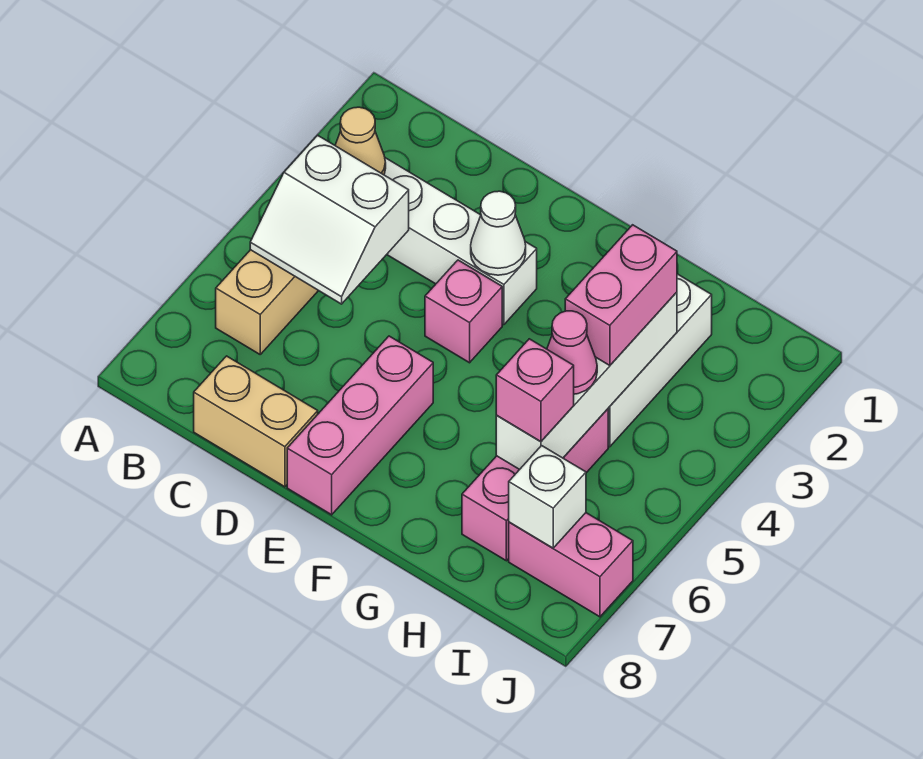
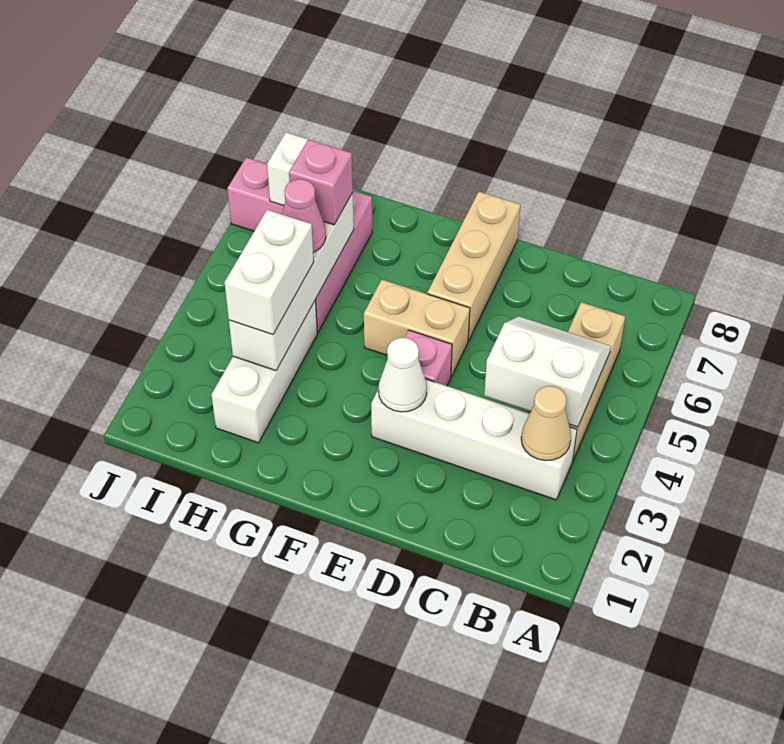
tan brick C8:D8 level 1 -> tan brick E5:F5 level 1
pink brick E6:E8 level 1 -> tan brick E6:E8 level 1
pink brick H3:H4 level 3 -> white brick H3:H4 level 3

